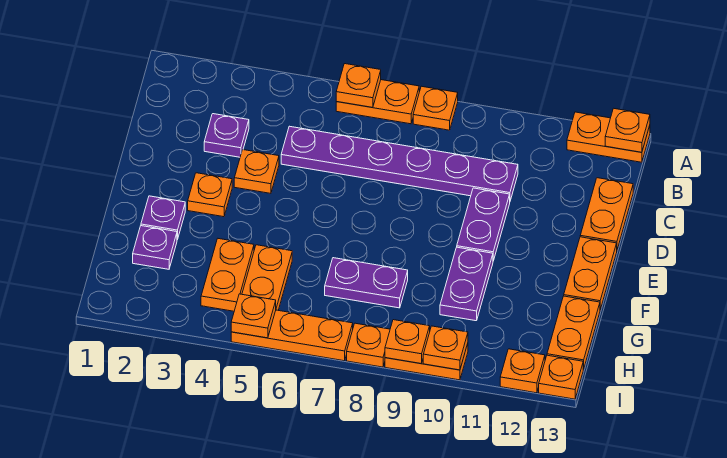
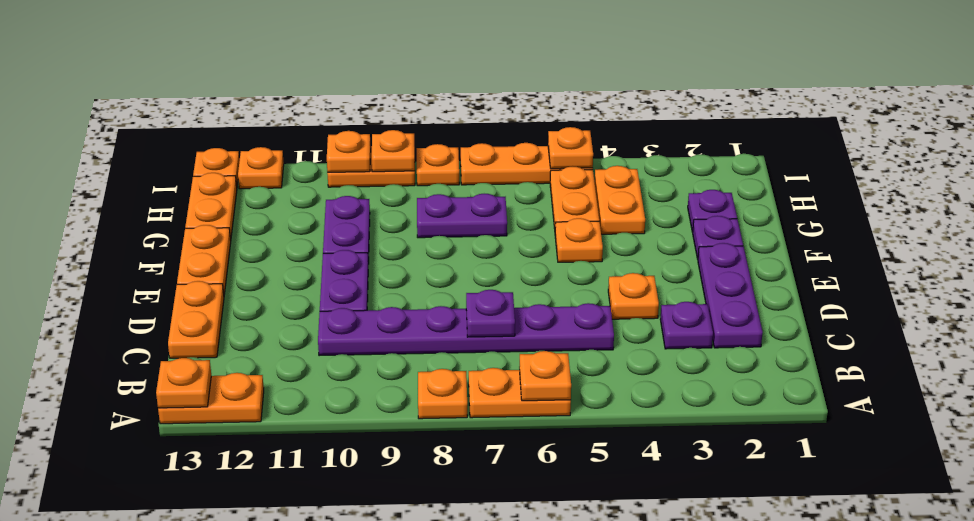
none -> purple plate C2:E2 level 1
none -> purple plate C7 level 2
orange plate E3 level 1 -> orange plate F5 level 1

